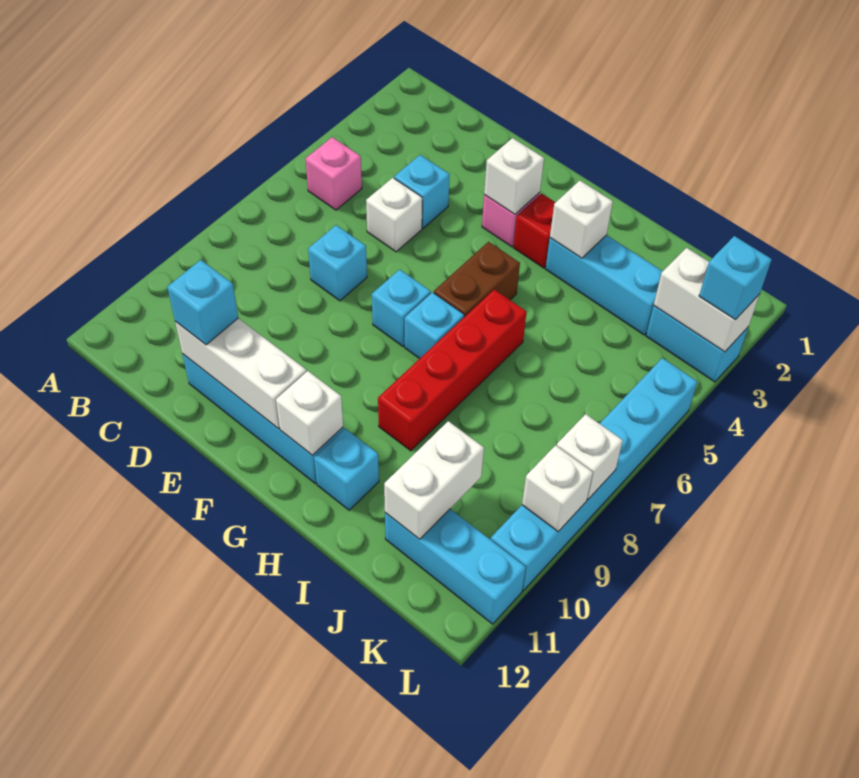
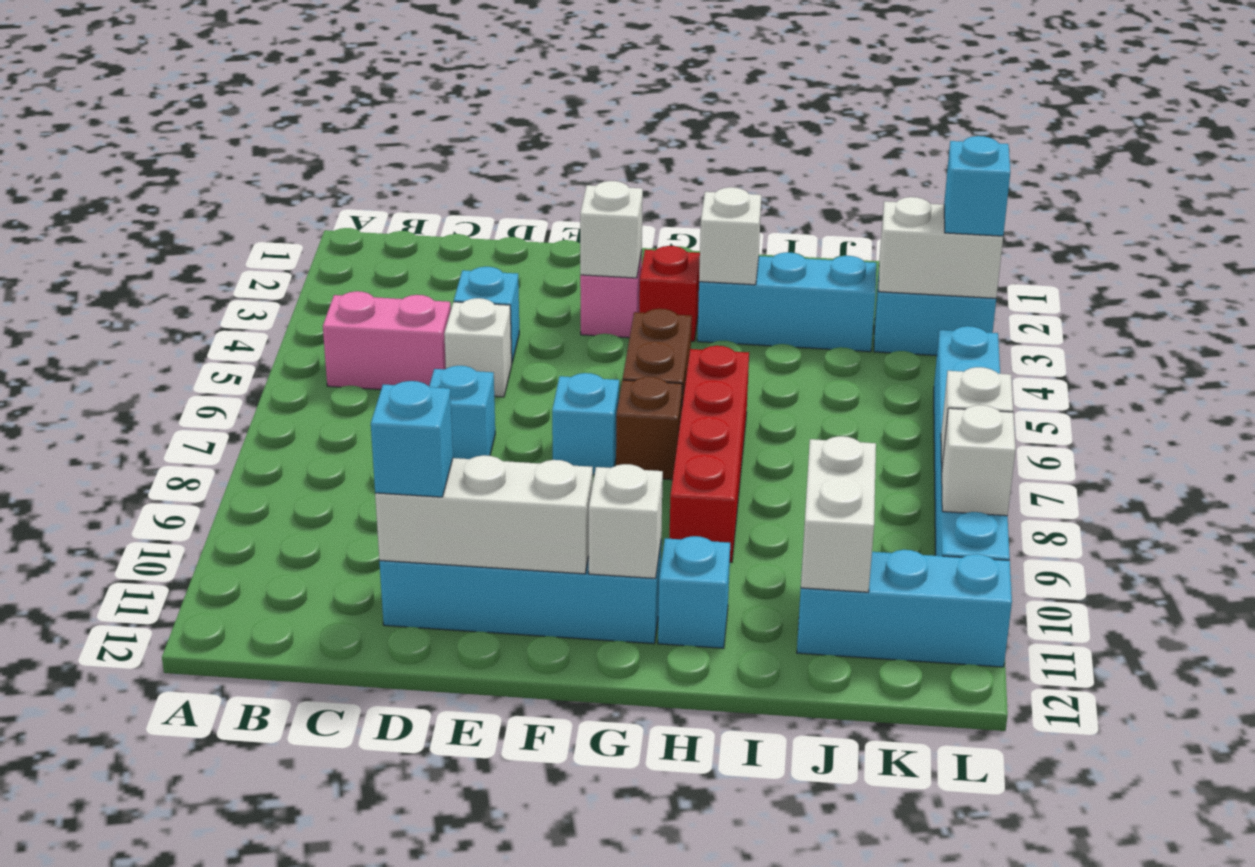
pink brick B5 level 1 -> pink brick B5:C5 level 1
cyan brick G7 level 1 -> brown brick G7 level 1

